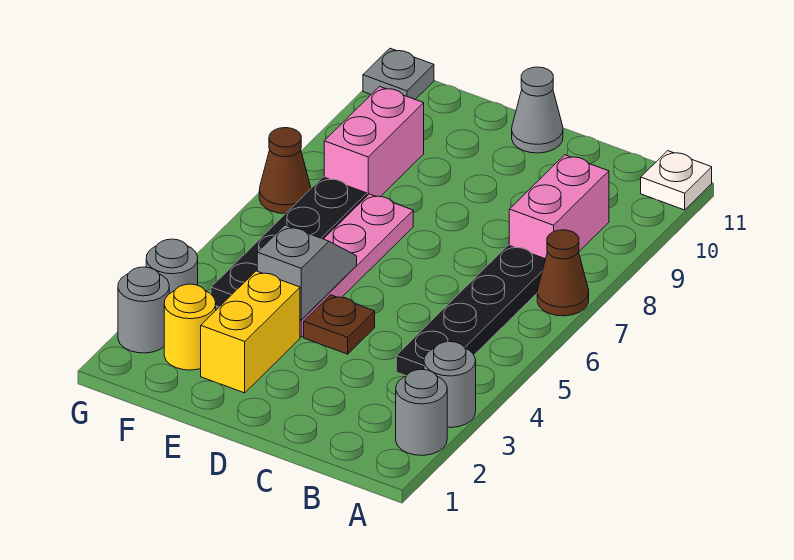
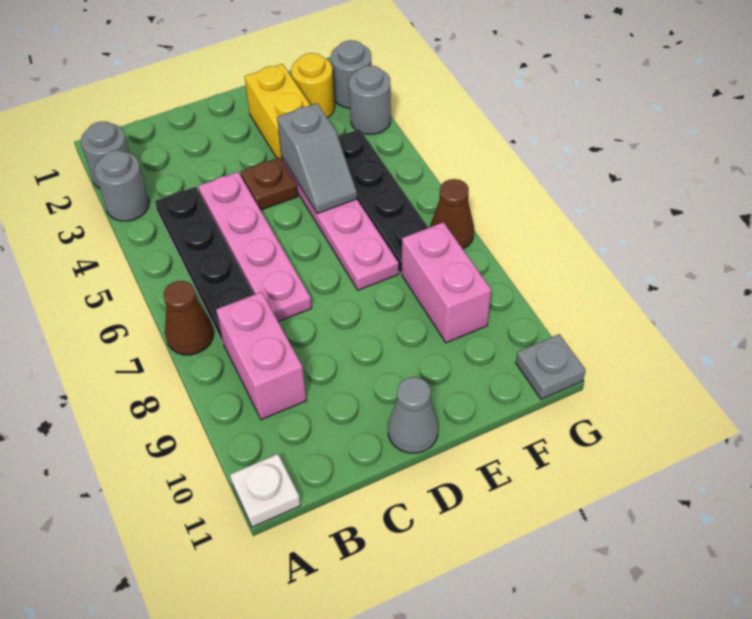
none -> pink plate C4:C7 level 1

